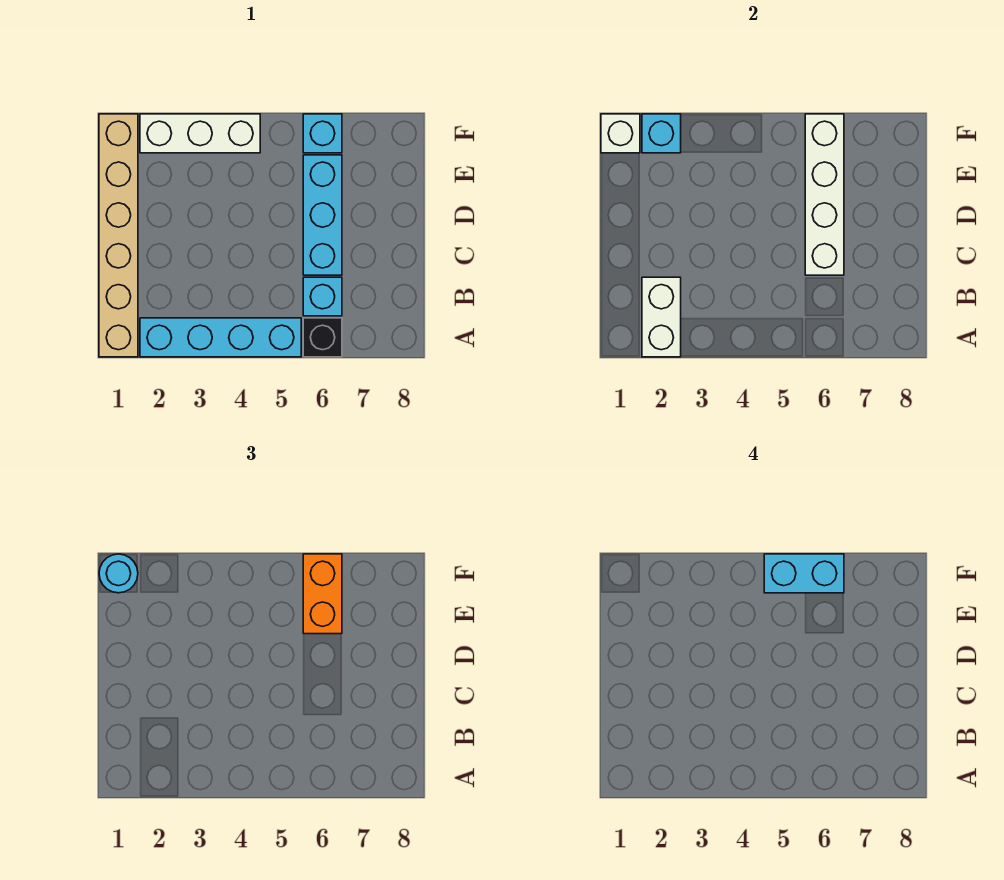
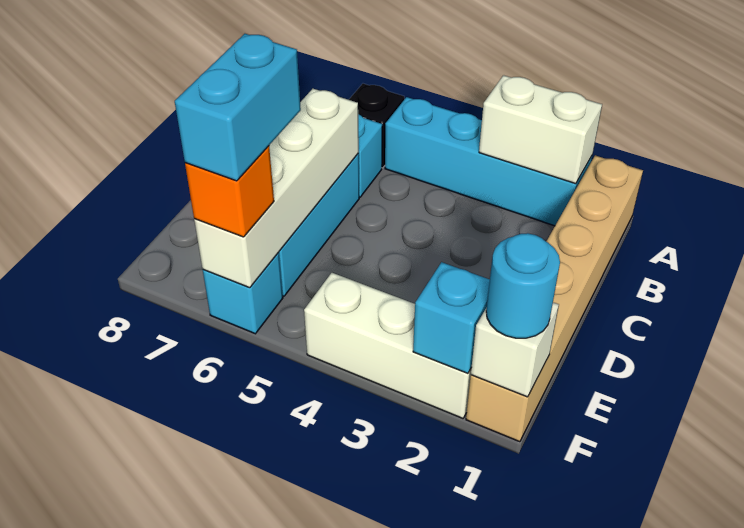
white brick A2:B2 level 2 -> white brick A2:A3 level 2
orange brick E6:F6 level 3 -> orange brick F6 level 3
cyan brick F5:F6 level 4 -> cyan brick E6:F6 level 4

